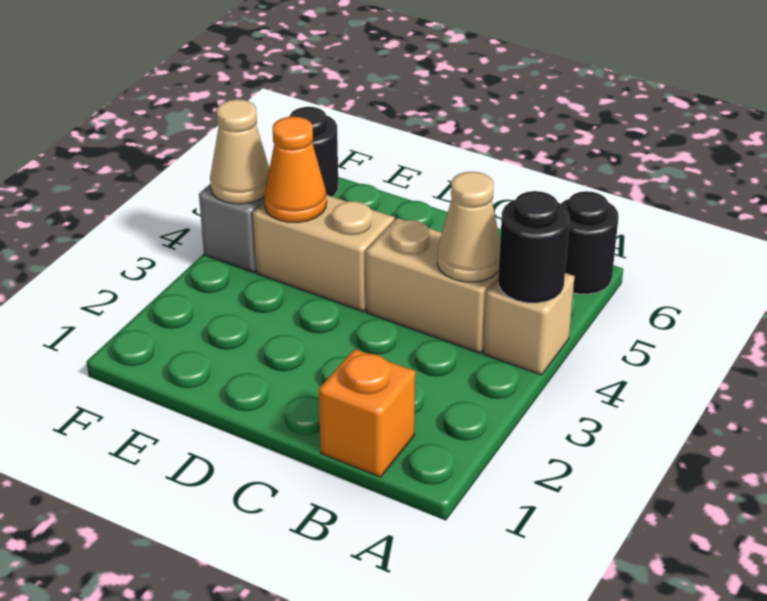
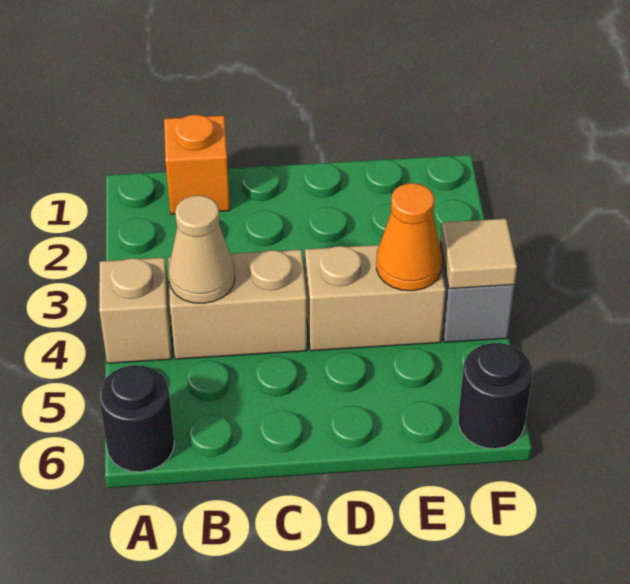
black round brick A4 level 2 -> none
tan cone F4 level 2 -> tan tile F4 level 2

